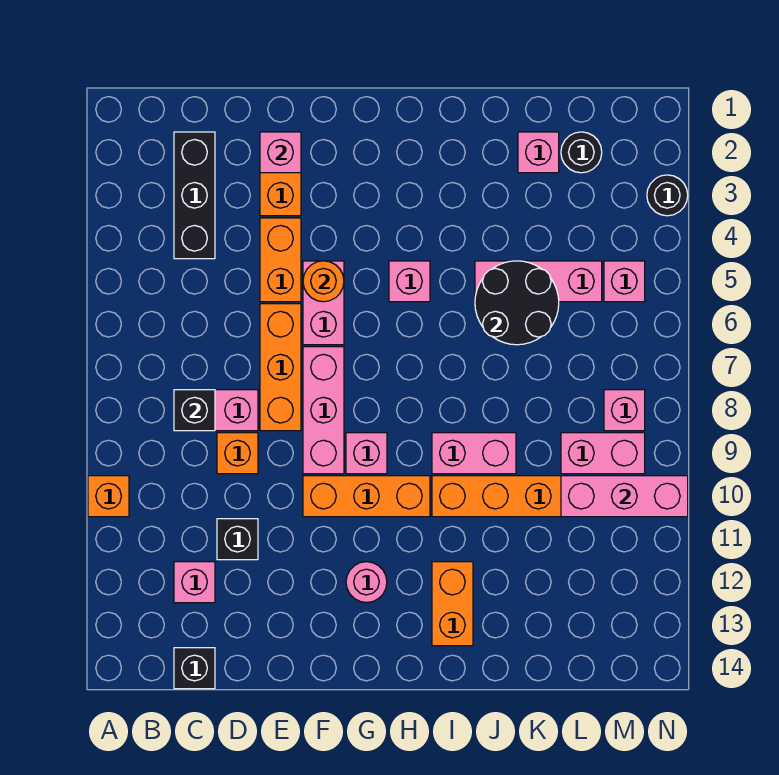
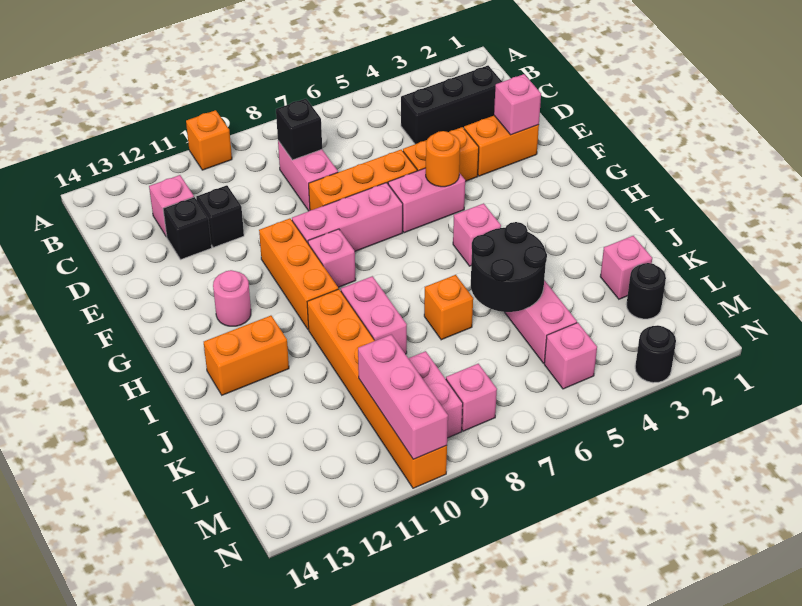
black brick C14 level 1 -> black brick D12 level 1
orange brick D9 level 1 -> orange brick J7 level 1

